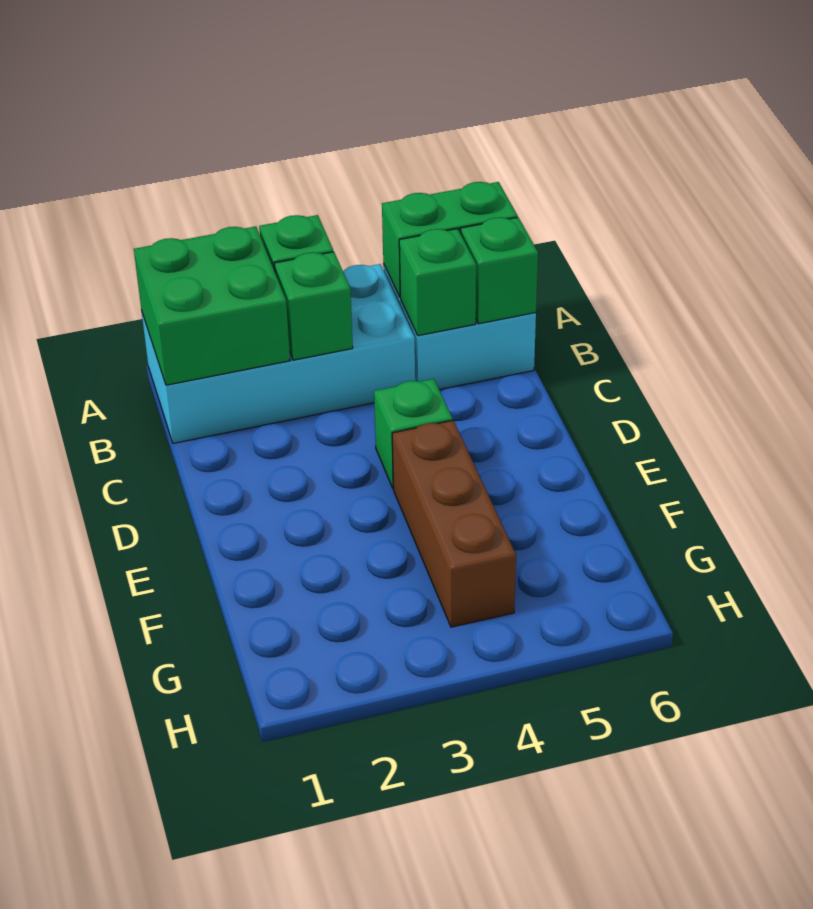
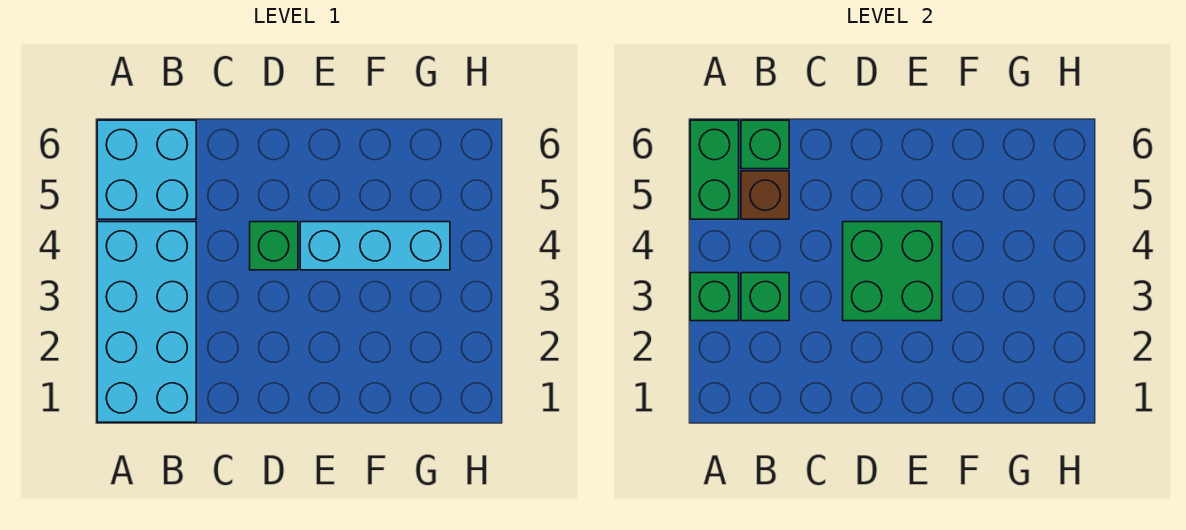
green brick A1:B2 level 2 -> green brick D3:E4 level 2
green brick B5 level 2 -> brown brick B5 level 2
brown brick E4:G4 level 1 -> cyan brick E4:G4 level 1

